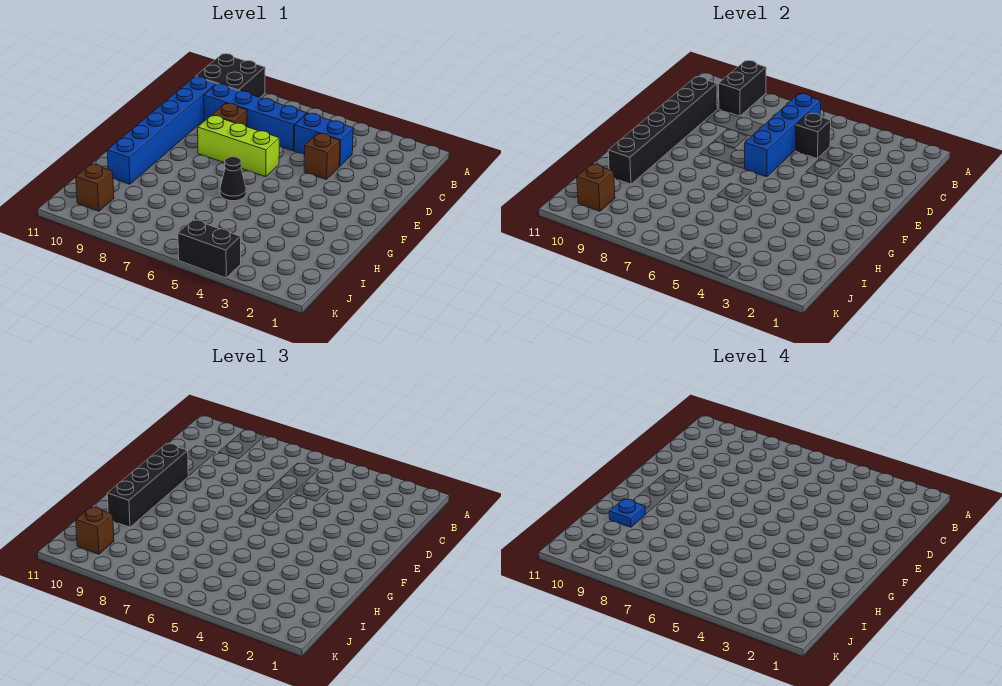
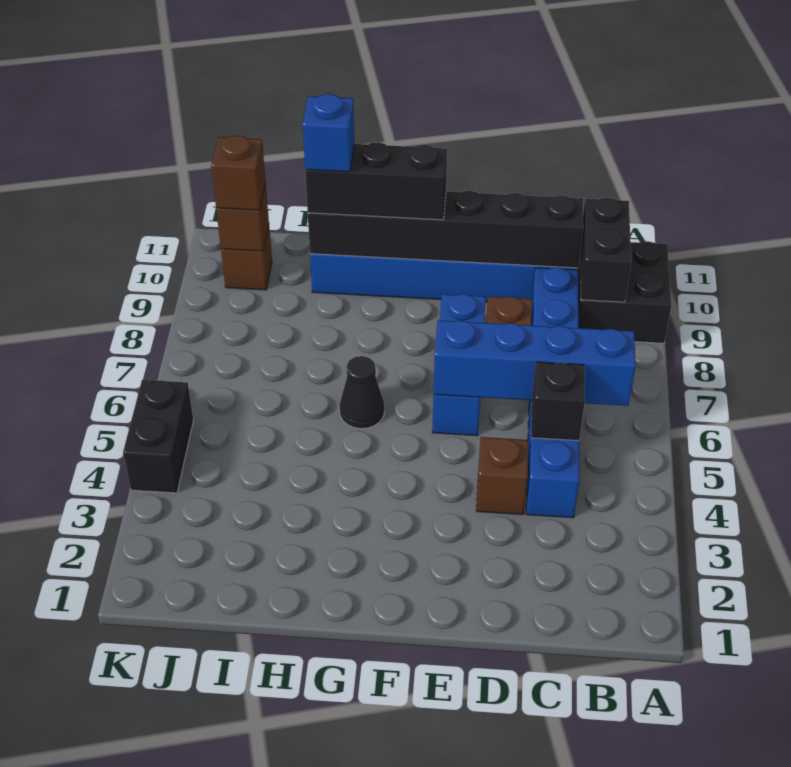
black brick A9:B9 level 2 -> black brick B9:B10 level 2
lime brick E6:E8 level 1 -> blue brick E6:E8 level 1
black brick E10:H10 level 3 -> black brick F10:H10 level 3
blue plate H10 level 4 -> blue brick H10 level 4

